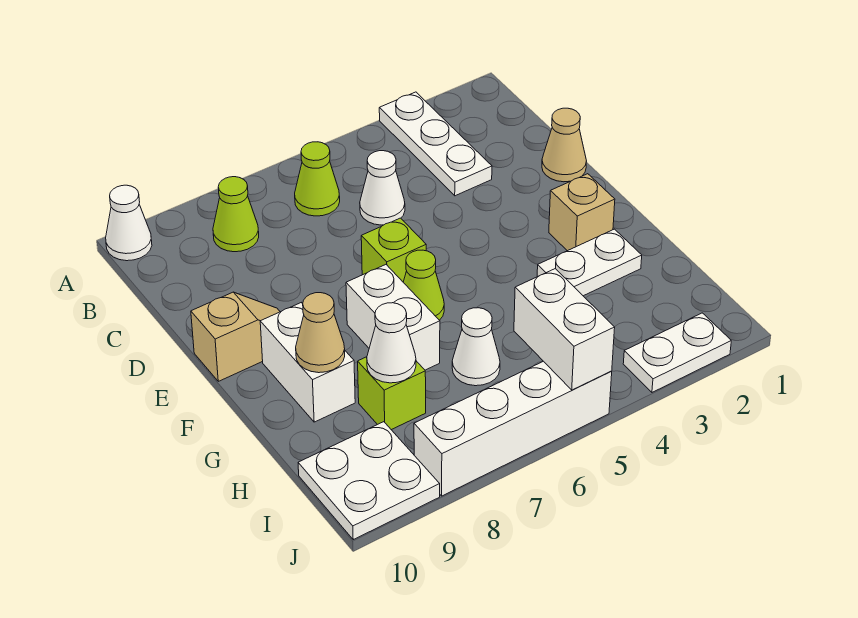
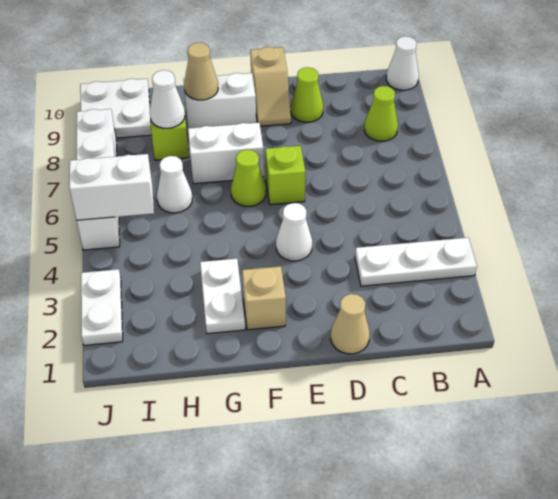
lime cone B6 level 1 -> lime cone D9 level 1
white cone C5 level 1 -> white cone E4 level 1

